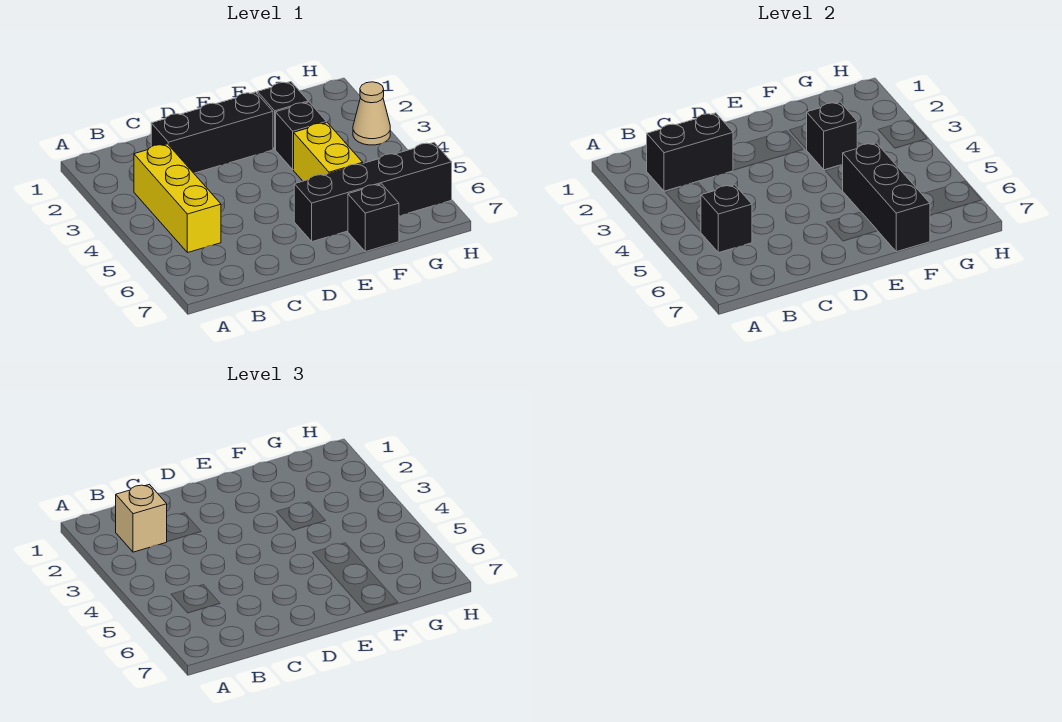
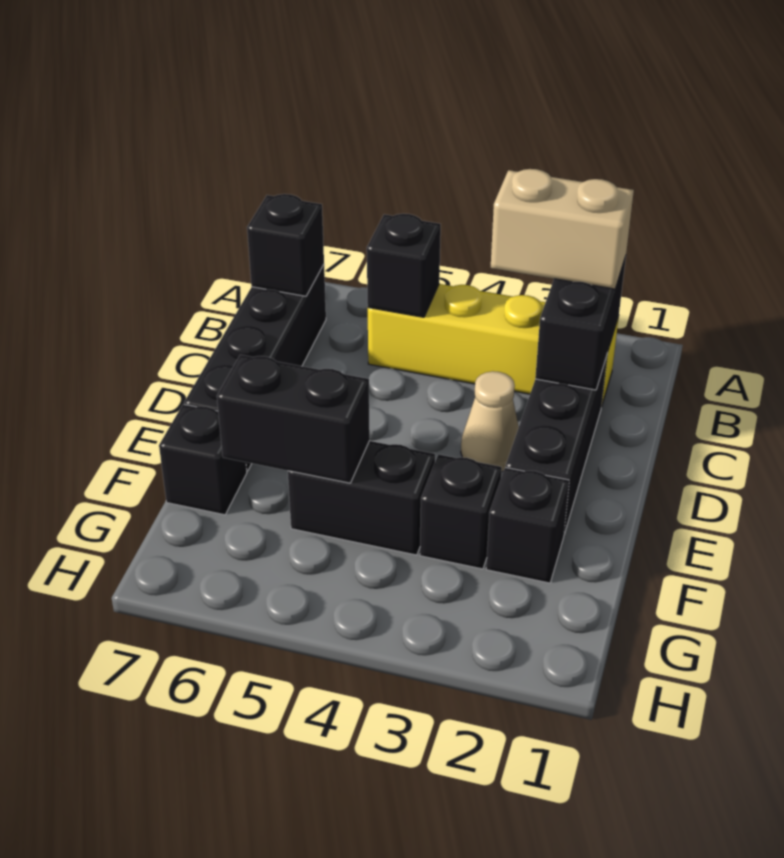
tan brick B2 level 3 -> tan brick B2:B3 level 3
yellow brick B3:B5 level 1 -> yellow brick B2:B5 level 1
black brick E6:H6 level 1 -> black brick B7:E7 level 1
black brick F3 level 2 -> black brick B7 level 2
yellow brick F4:F5 level 1 -> black brick F4:F5 level 1
black brick F5:F7 level 2 -> black brick F5:F6 level 2
tan cone H3 level 1 -> tan cone D3 level 1

